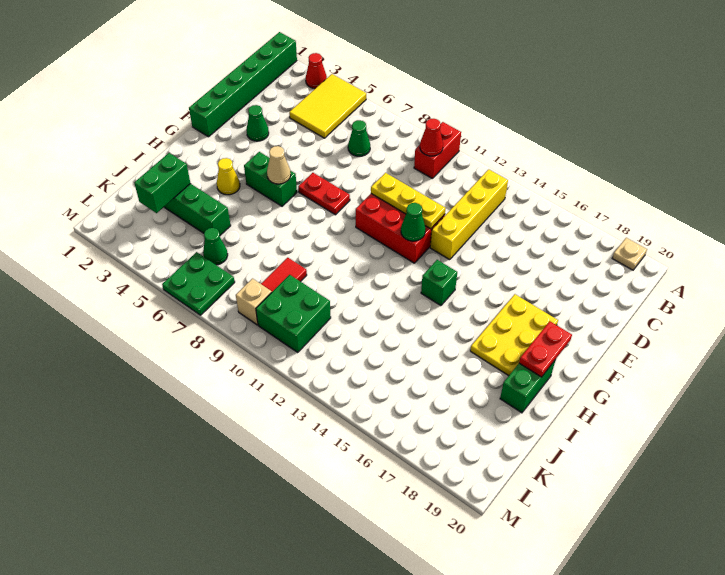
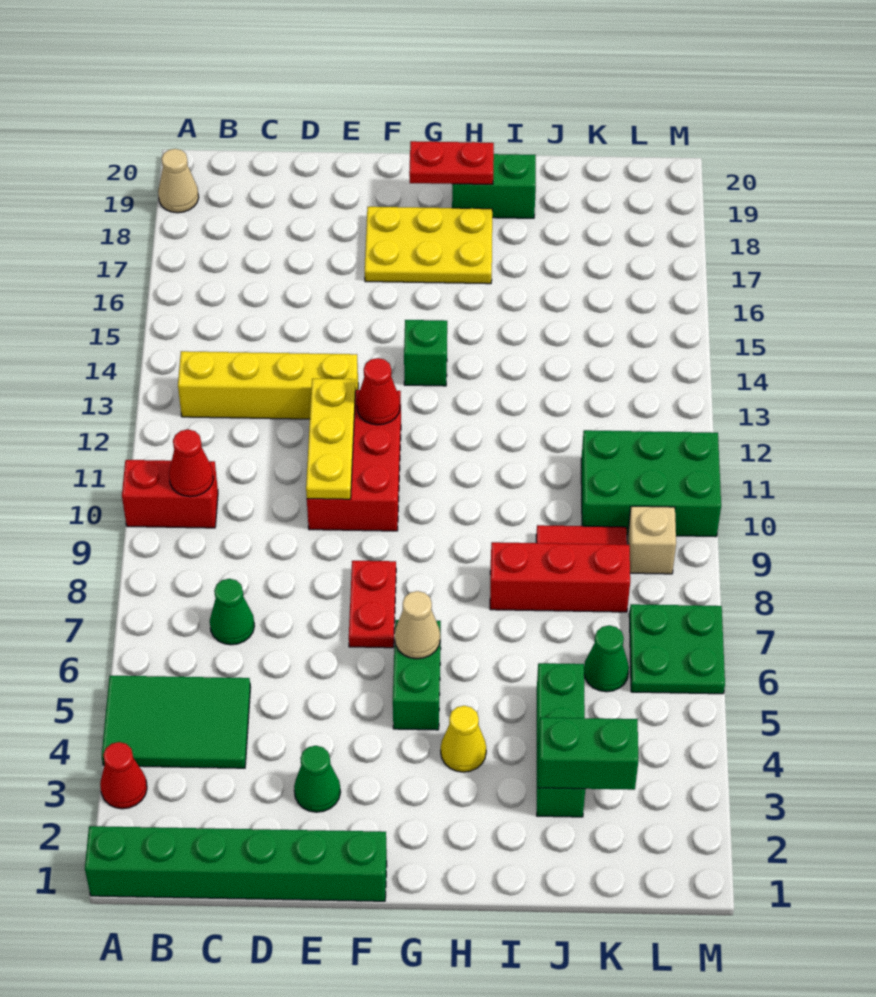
yellow tile A4:C5 level 1 -> green tile A4:C5 level 1
tan plate A19 level 1 -> tan cone A19 level 1
green cone F12 level 2 -> red cone F12 level 2
none -> red brick I8:K8 level 1
green brick K10:L11 level 1 -> green brick K10:M11 level 1

